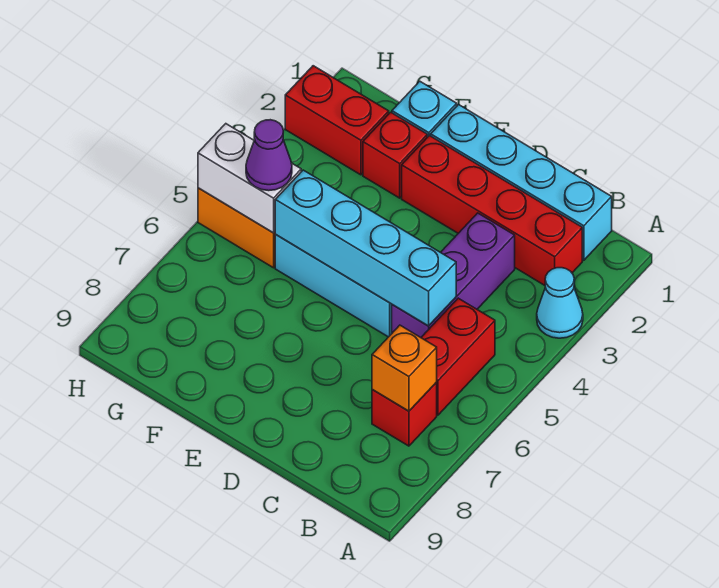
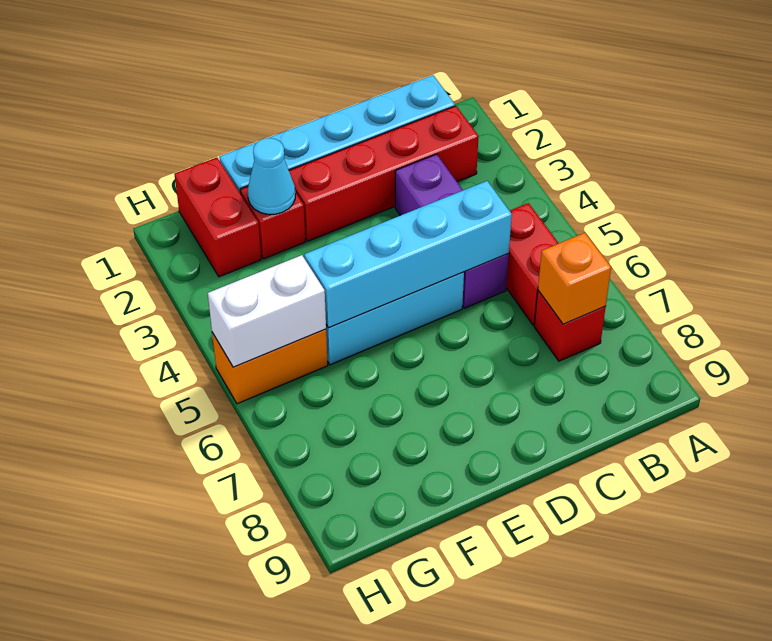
cyan cone A3 level 1 -> cyan cone F2 level 2
red brick G2:H2 level 1 -> red brick G1:G2 level 1
purple cone G5 level 3 -> none

